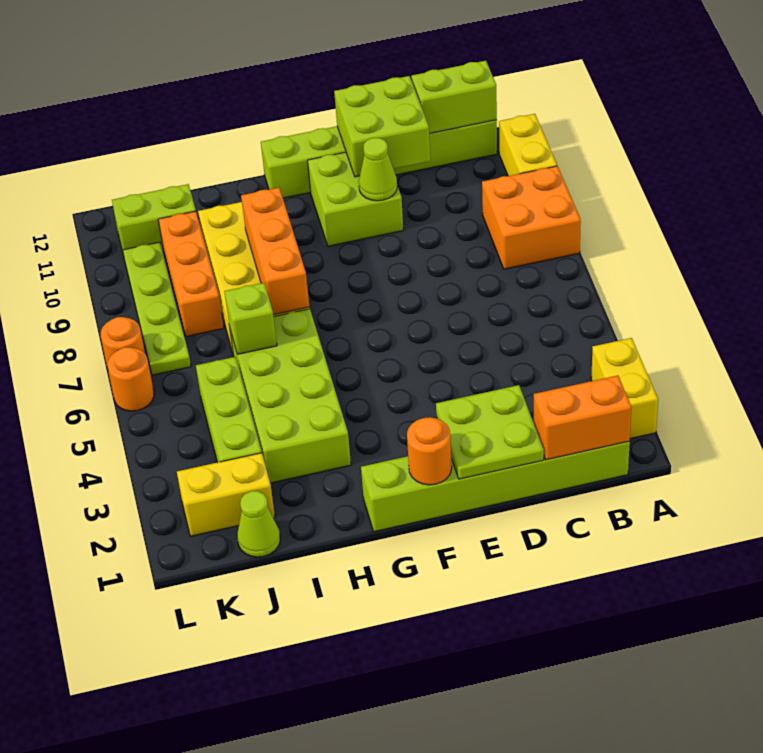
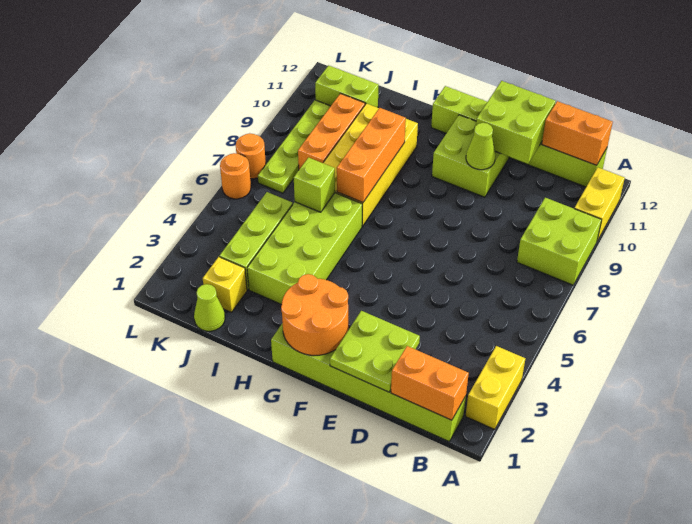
orange brick A8:B9 level 1 -> lime brick A8:B9 level 1
lime brick B12:C12 level 2 -> orange brick B12:C12 level 2
orange round brick F1 level 2 -> orange round brick F1:G2 level 2
yellow brick J2:K2 level 1 -> yellow brick J2 level 1

